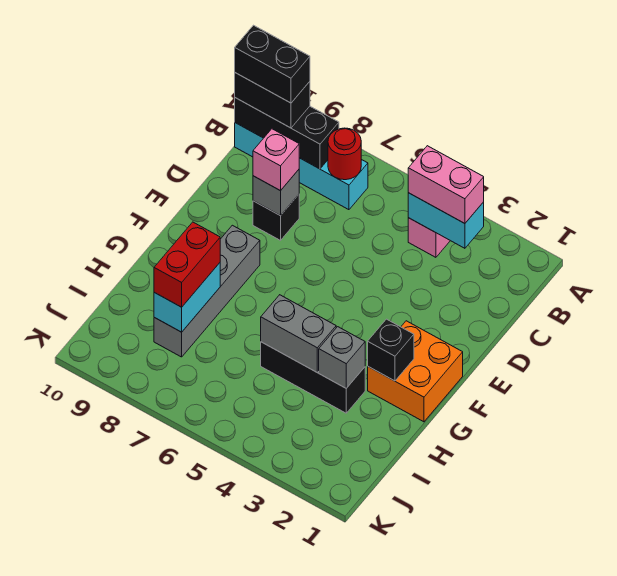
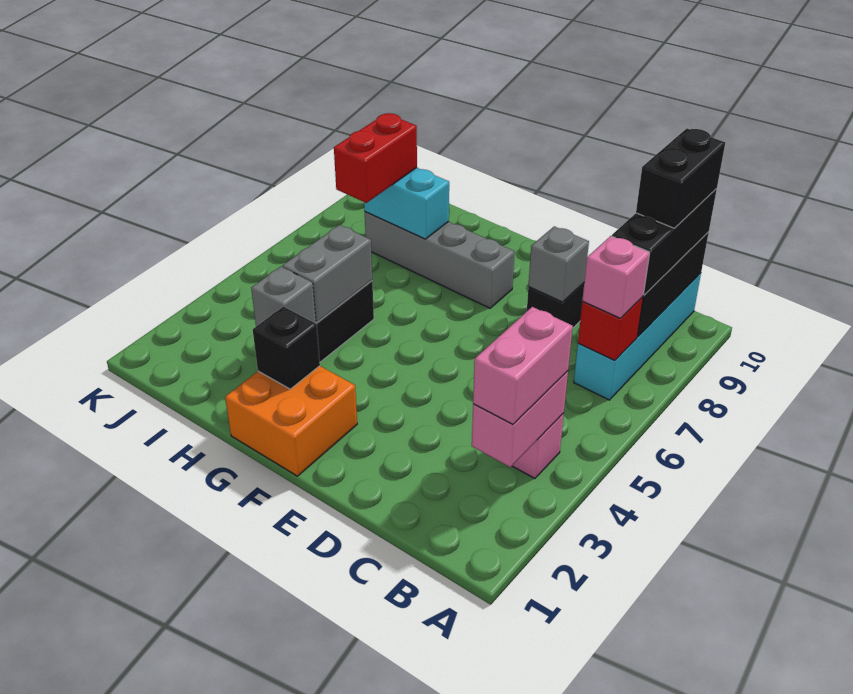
cyan brick B3:B4 level 2 -> pink brick B3:B4 level 2
red round brick B7 level 2 -> red brick B7 level 2
black brick B9:B10 level 3 -> black brick B8:B10 level 3
pink brick D8 level 3 -> pink brick B7 level 3
red brick H8:I8 level 3 -> red brick I7:I8 level 3

